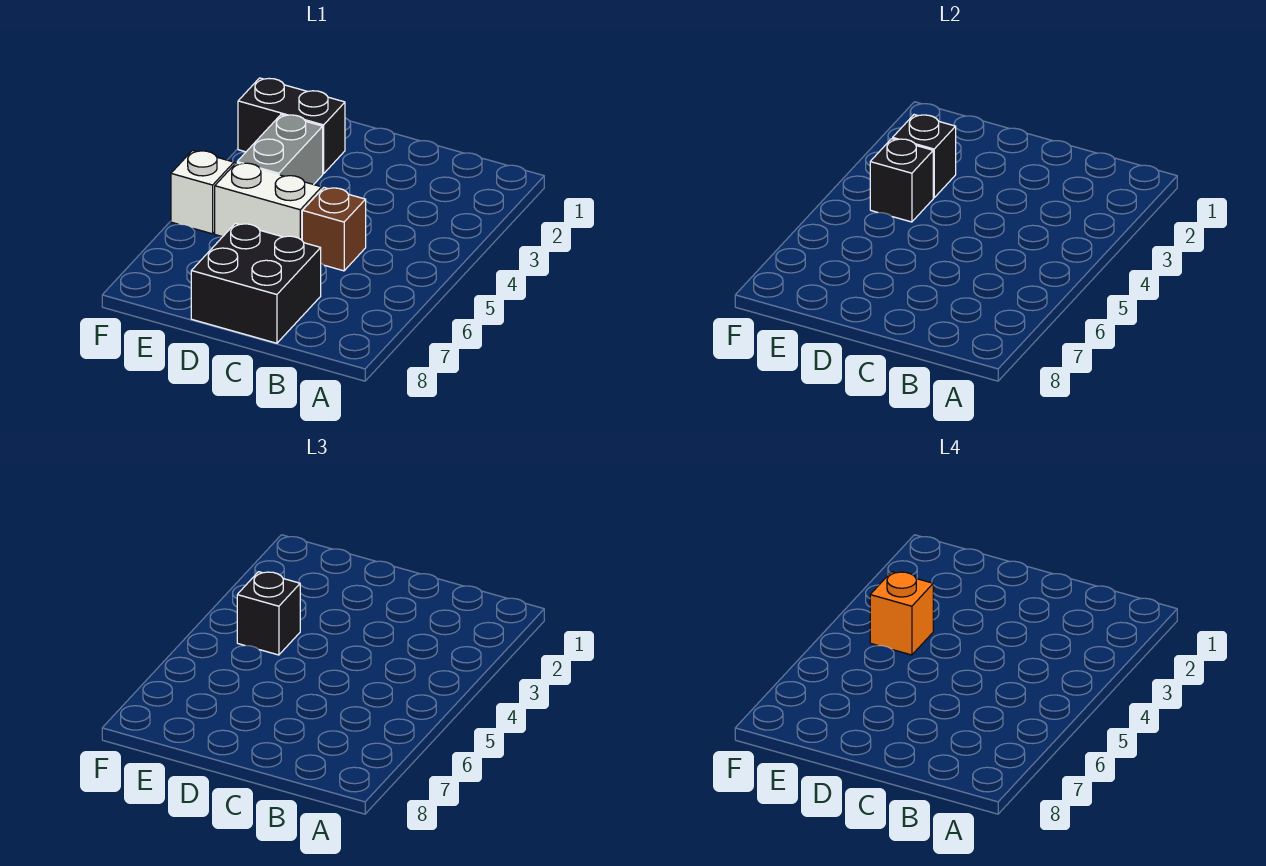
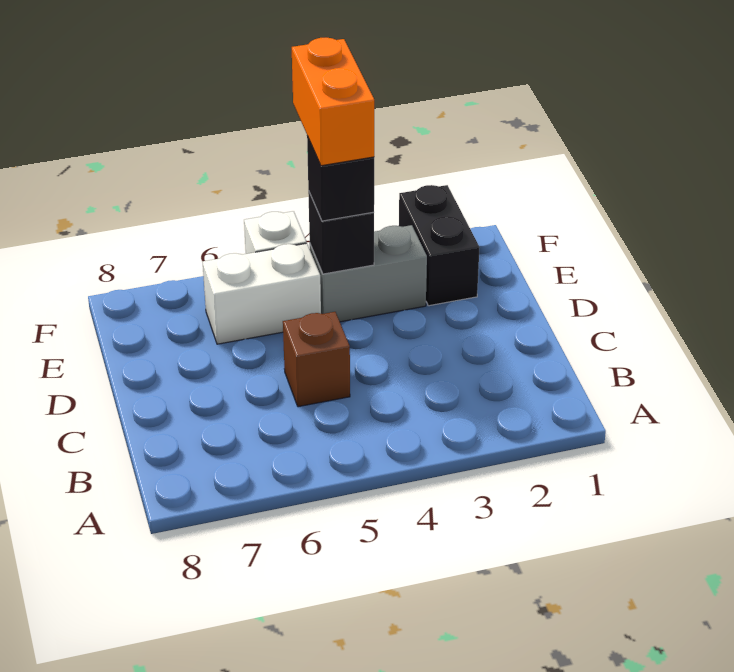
black brick C7:D8 level 1 -> none
white brick D5:E5 level 1 -> white brick E5:E6 level 1
black brick E3 level 2 -> none
orange brick E4 level 4 -> orange brick E4:F4 level 4

